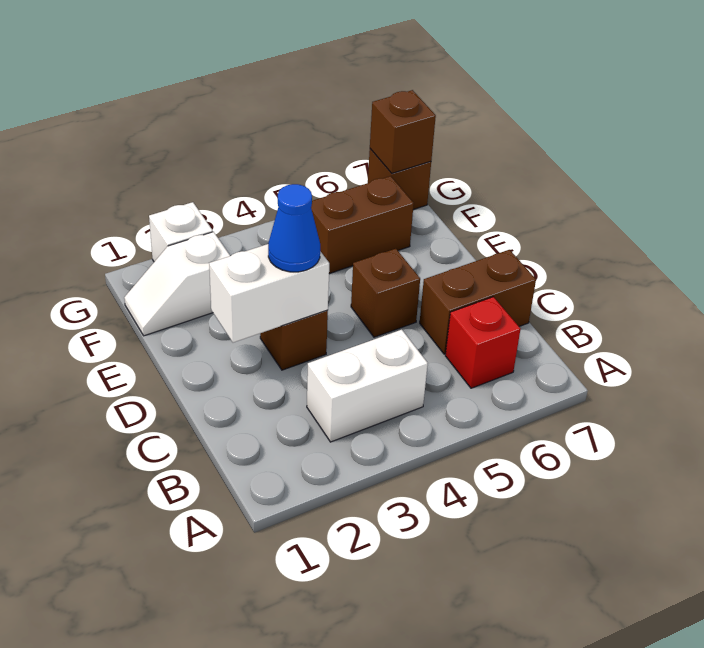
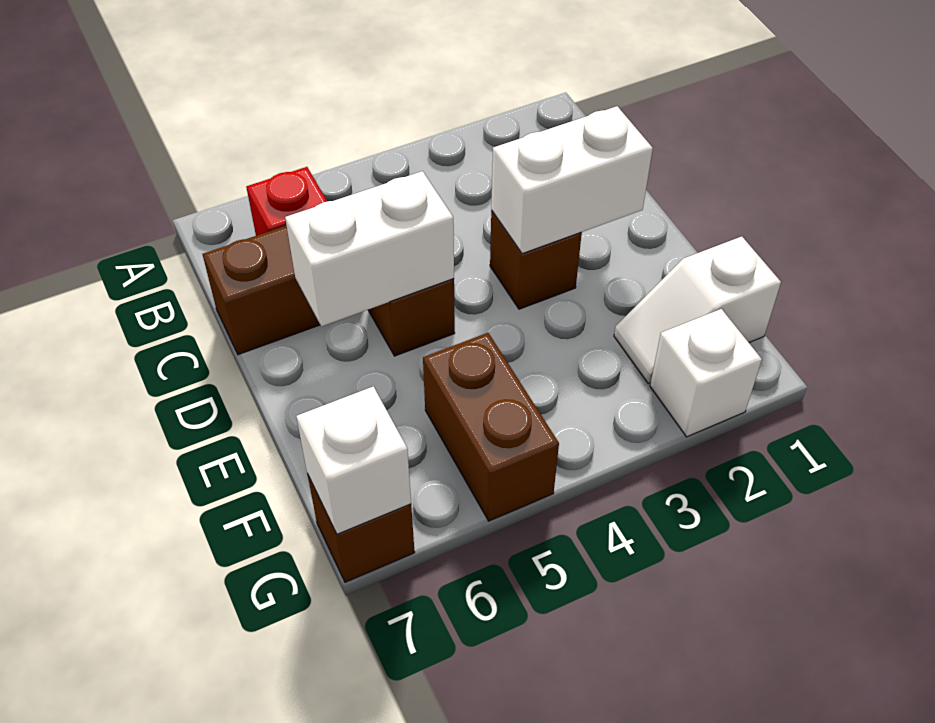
white brick B3:B4 level 1 -> white brick D5:D6 level 2
blue cone D3 level 3 -> none
white slope F1:F2 level 1 top 2 -> white slope F1:F2 level 1 top 1
brown brick F5:F6 level 1 -> brown brick F5:G5 level 1
brown brick G7 level 2 -> white brick G7 level 2

